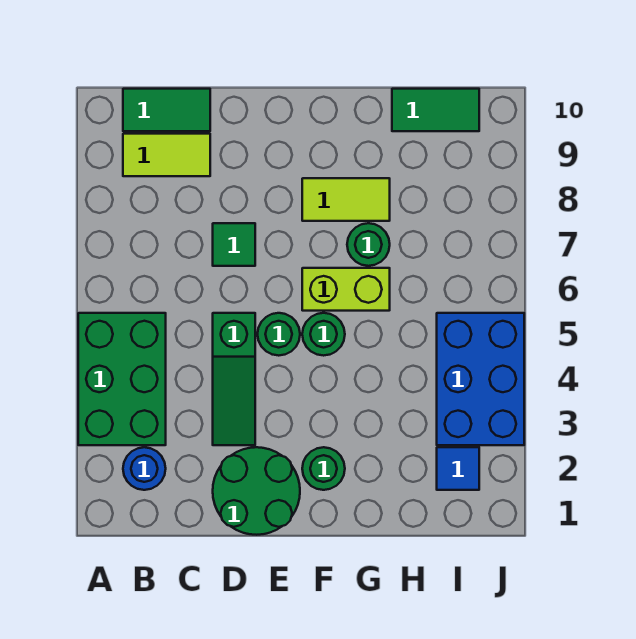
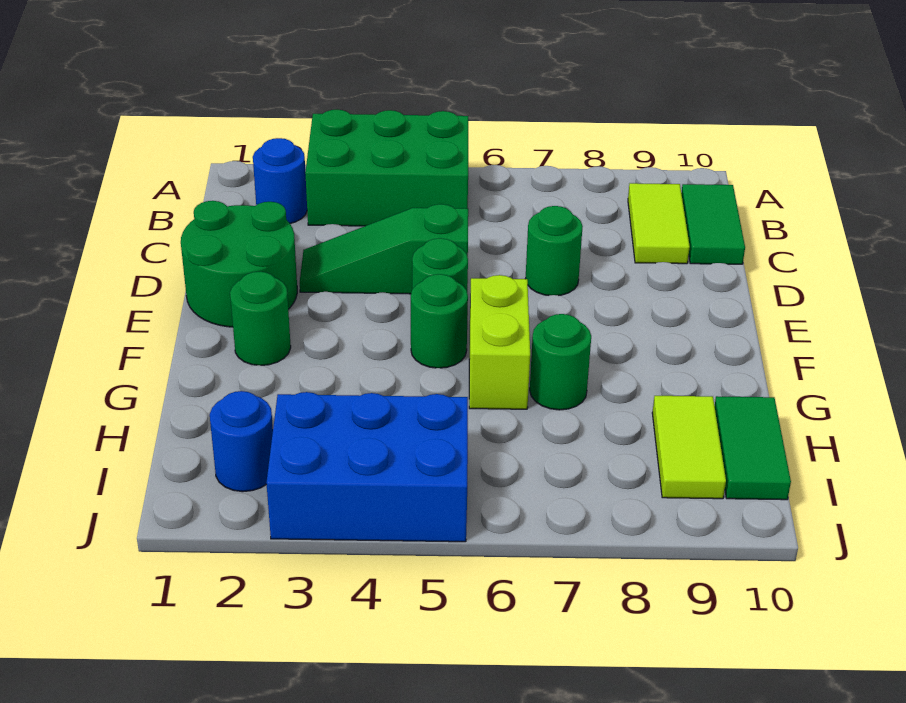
green tile D7 level 1 -> green round brick D7 level 1
lime tile F8:G8 level 1 -> lime tile H9:I9 level 1
blue tile I2 level 1 -> blue round brick I2 level 1

